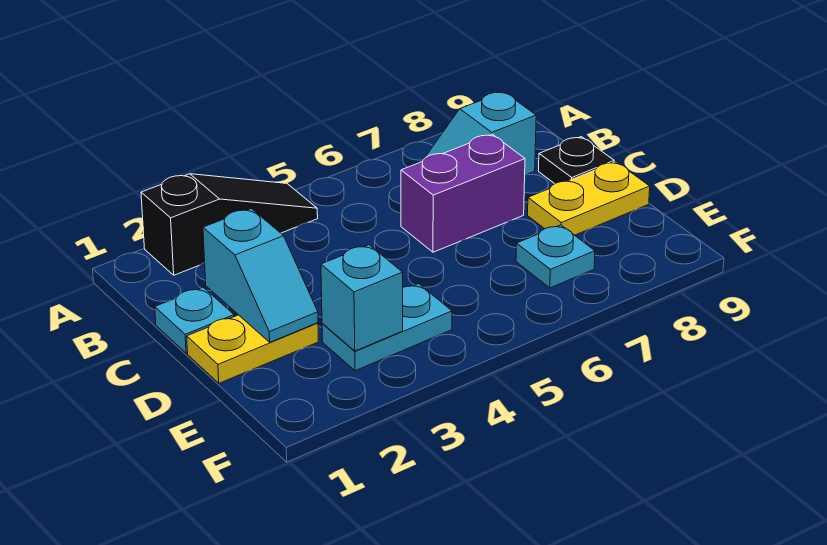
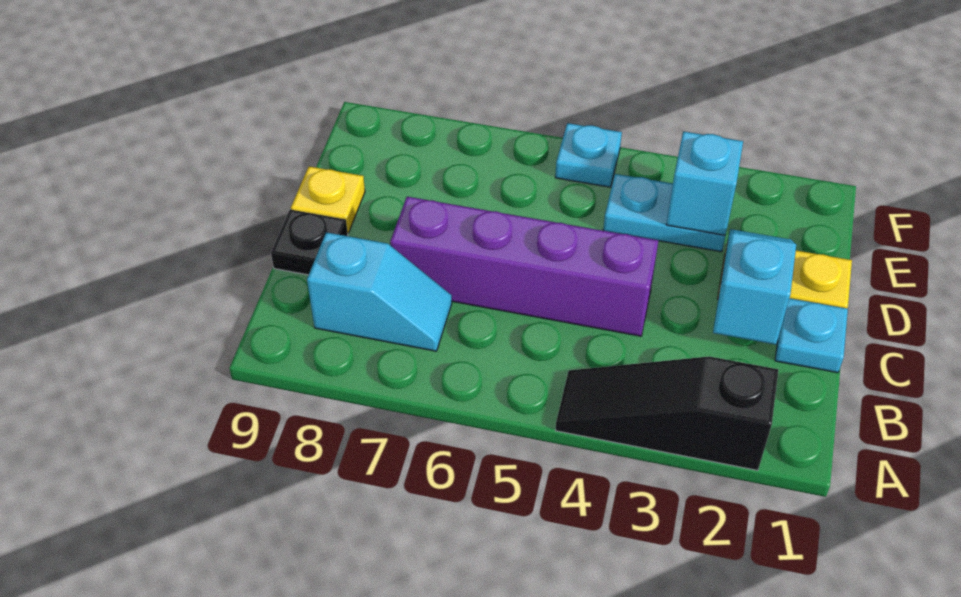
purple brick C6:C7 level 1 -> purple brick C4:C7 level 1
yellow plate D8:D9 level 1 -> yellow plate D9 level 1
cyan plate E7 level 1 -> cyan plate F5 level 1

